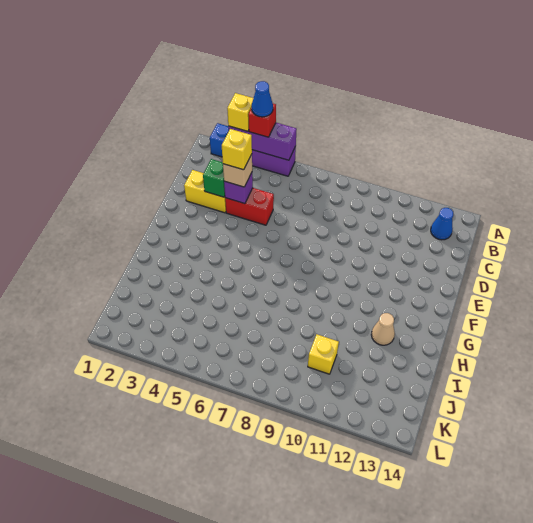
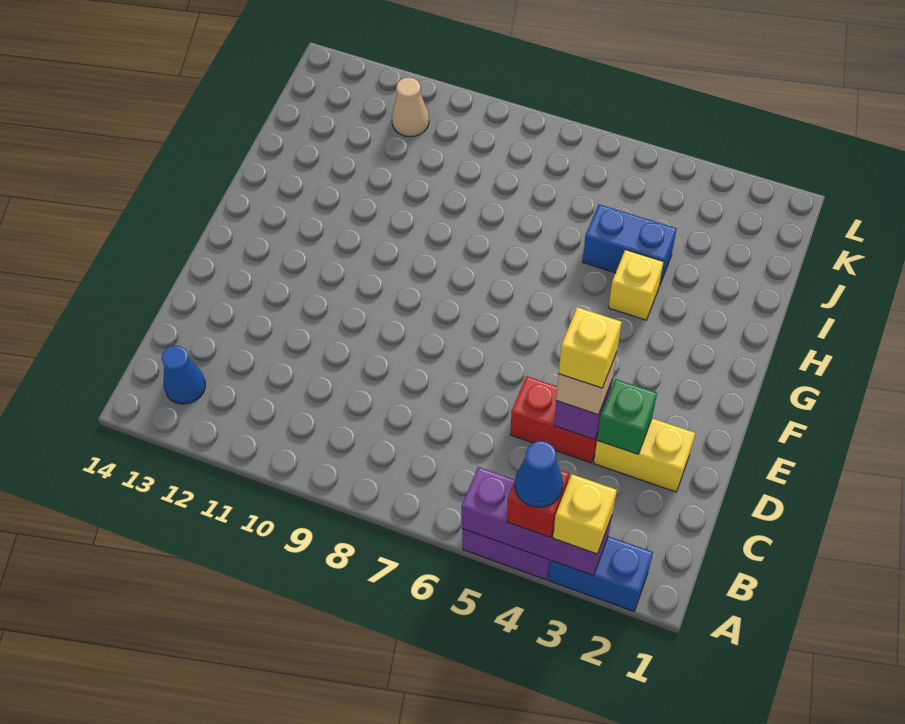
tan cone H12 level 1 -> tan cone K11 level 1
none -> blue brick I4:I5 level 1
yellow brick J10 level 1 -> yellow brick H4 level 1

